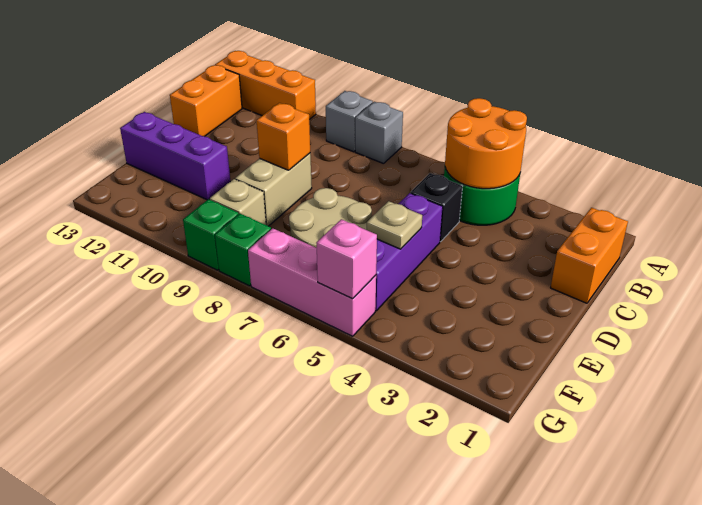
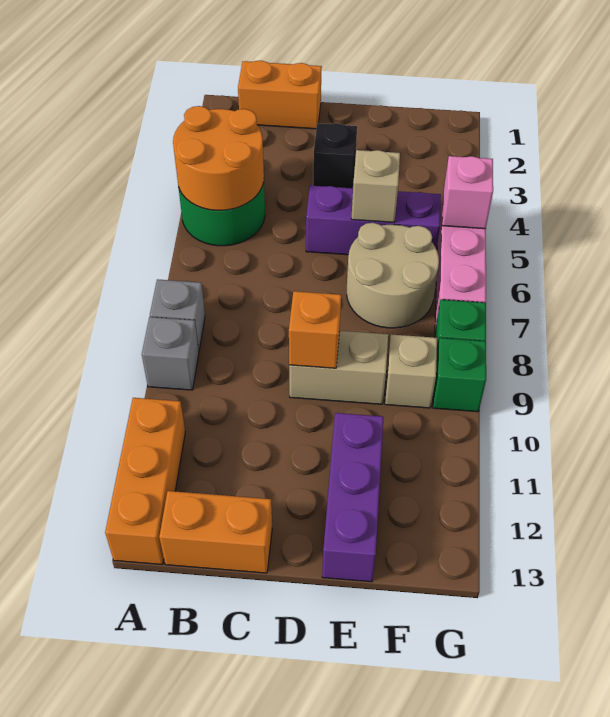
black brick C5 level 1 -> black brick D3 level 1
tan plate E5 level 2 -> tan brick E5 level 2

